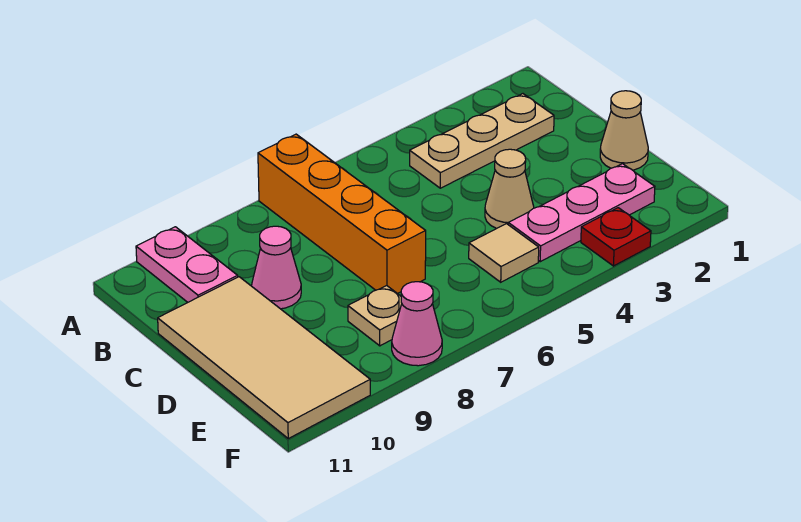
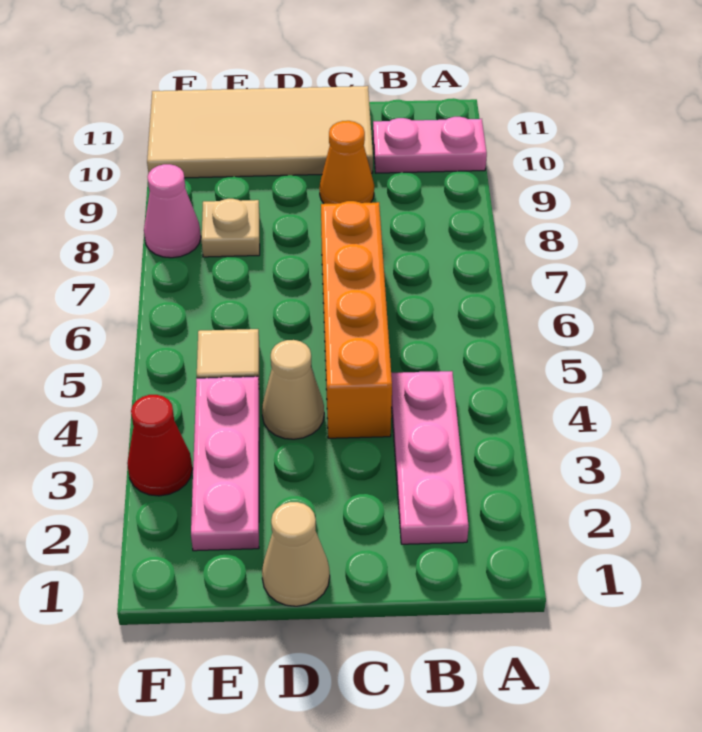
orange brick A7:D7 level 1 -> orange brick C4:C7 level 1
tan plate B2:B4 level 1 -> pink plate B2:B4 level 1
pink cone C9 level 1 -> orange cone C9 level 1
red plate F3 level 1 -> red cone F3 level 1

